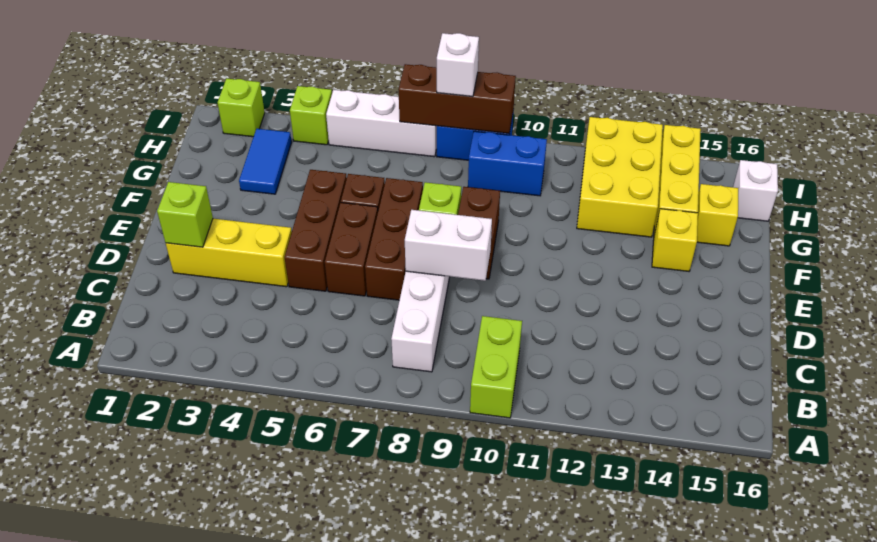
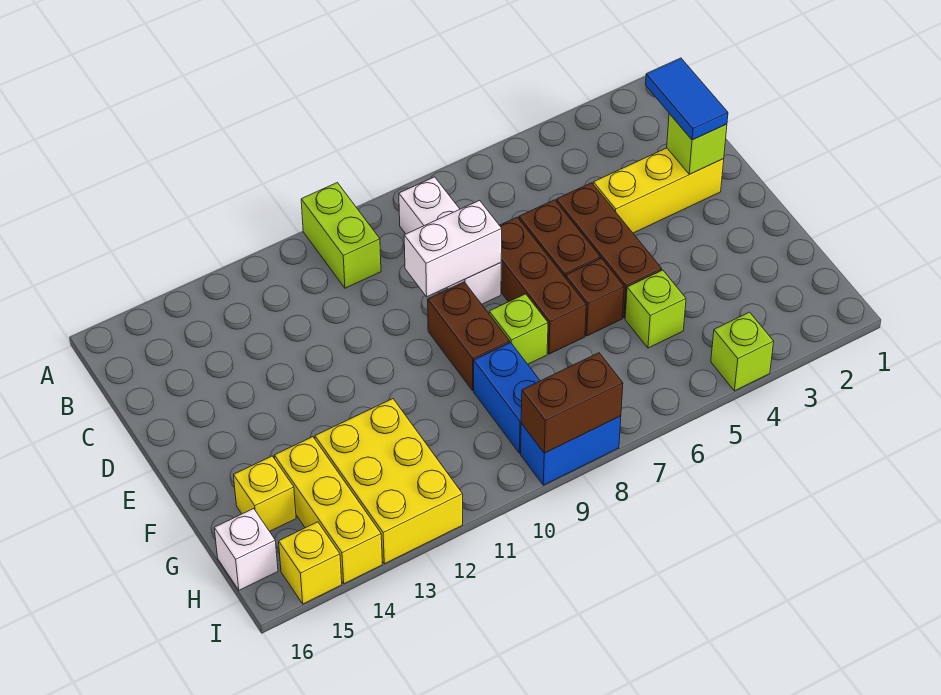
yellow brick F14 level 1 -> yellow brick I15 level 1
blue tile G3:H3 level 1 -> blue tile C2:D2 level 3
blue brick H9:H10 level 1 -> blue brick G9:H9 level 1
lime brick I2 level 1 -> lime brick G5 level 1
white brick I5:I7 level 1 -> none
brown brick I7:I9 level 2 -> brown brick I8:I9 level 2
white brick I8 level 3 -> none

